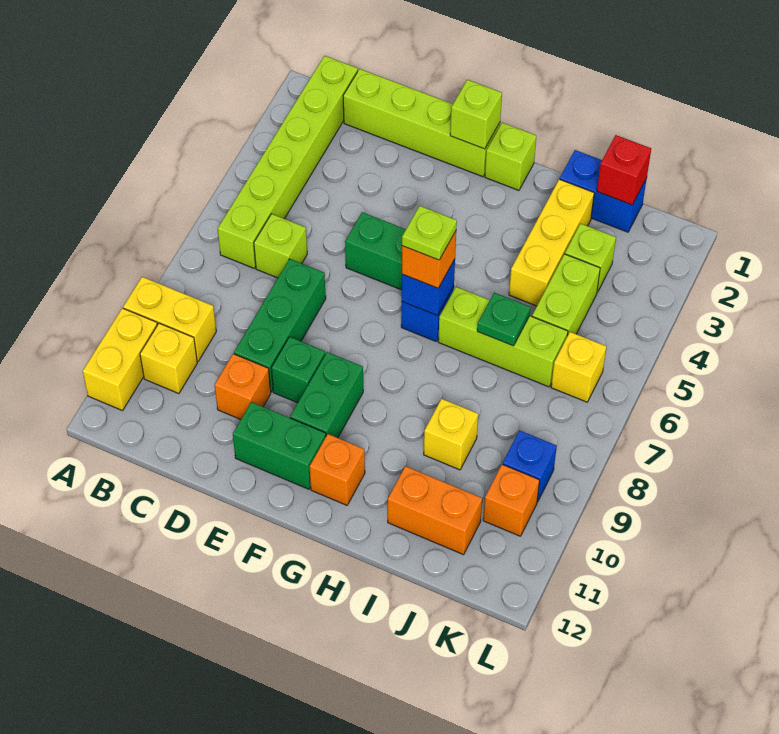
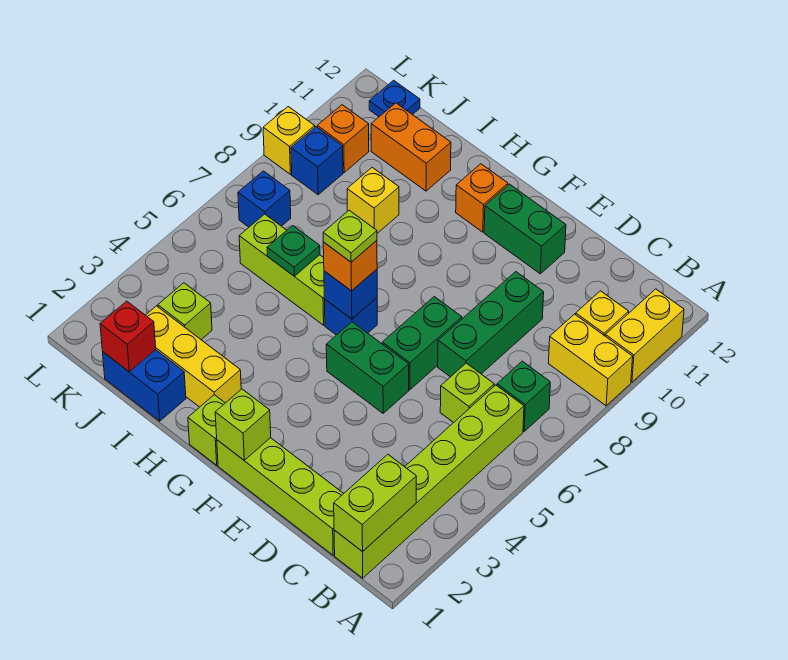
orange brick D10 level 1 -> none
green brick E9 level 1 -> green brick B7 level 1
green brick F9:F10 level 1 -> green brick E6:E7 level 1
yellow brick I2:I4 level 1 -> yellow brick H2:J2 level 1
lime brick J4:J5 level 1 -> lime brick B1:B2 level 2
yellow brick K6 level 1 -> yellow brick L9 level 1
none -> blue brick K7 level 1
none -> blue plate K12 level 1

